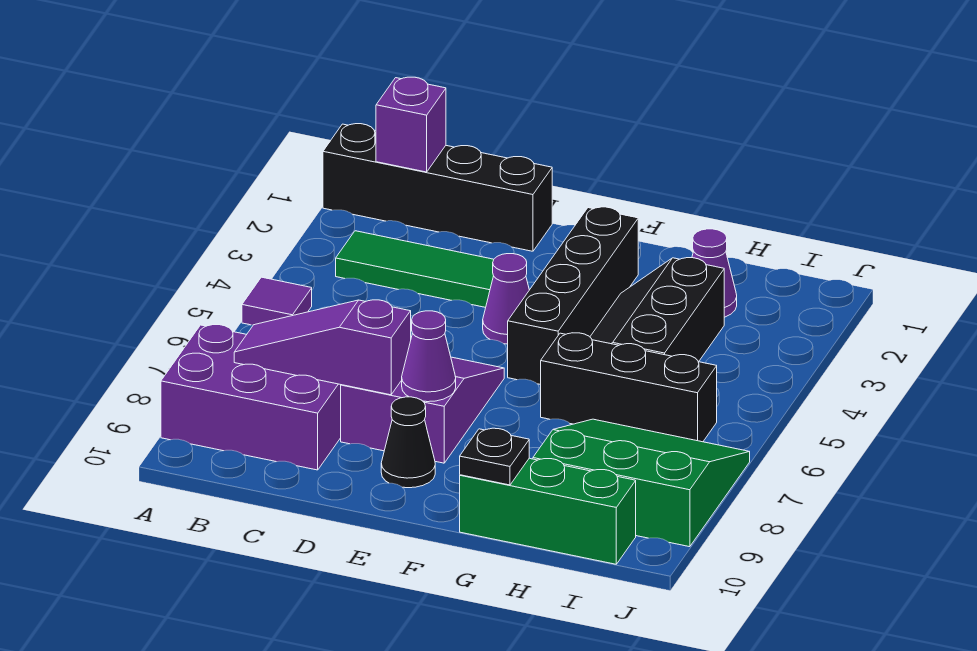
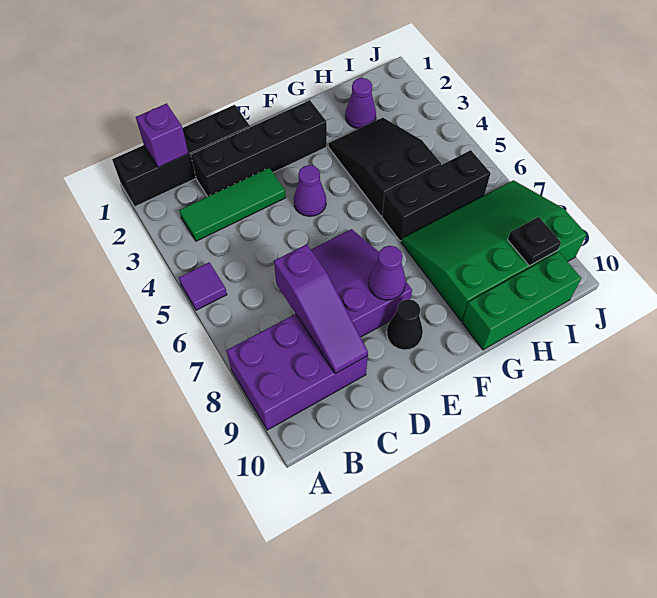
purple slope B8:D8 level 2 top D -> purple slope C7:C9 level 2 top 7
black brick F2:F5 level 1 -> black brick C2:F2 level 1
black slope G3:H5 level 1 top H -> black slope G3:H5 level 1 top 5
black plate G10 level 2 -> black plate I9 level 2
green slope H7:J9 level 1 top 9 -> green slope G7:J9 level 1 top 9

